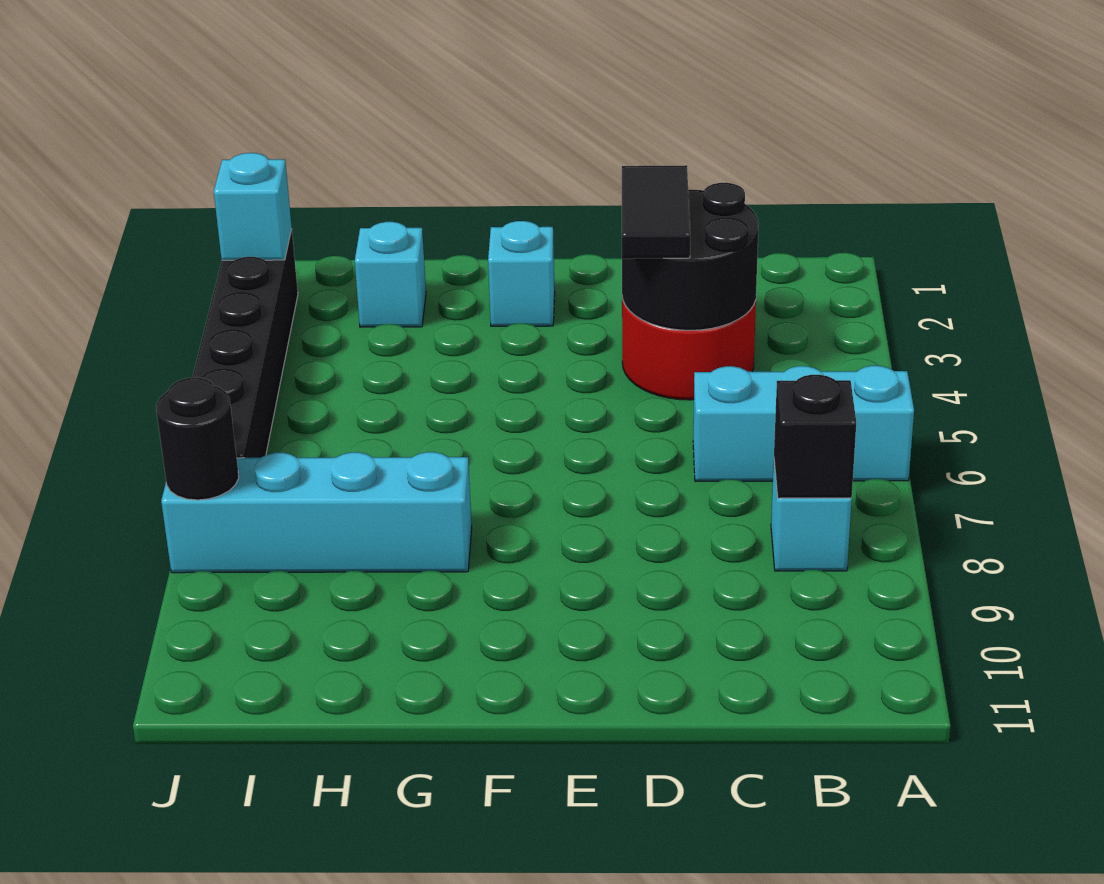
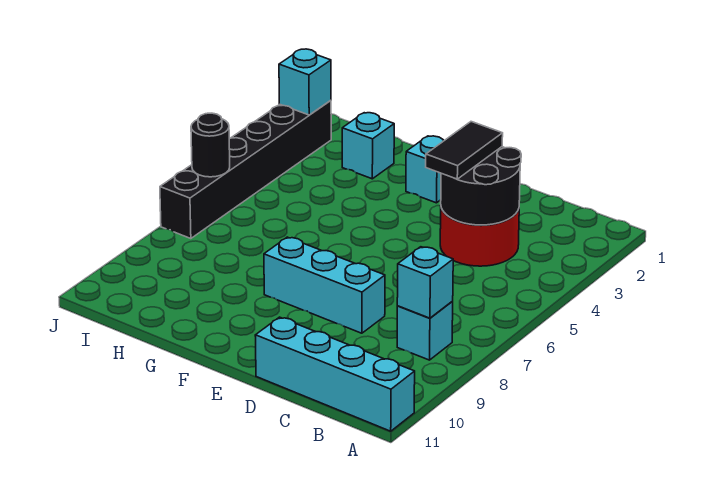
cyan brick A6:C6 level 1 -> cyan brick D8:F8 level 1
black brick B8 level 2 -> cyan brick B8 level 2
cyan brick G8:J8 level 1 -> cyan brick A11:D11 level 1
black round brick J8 level 2 -> black round brick J6 level 2

